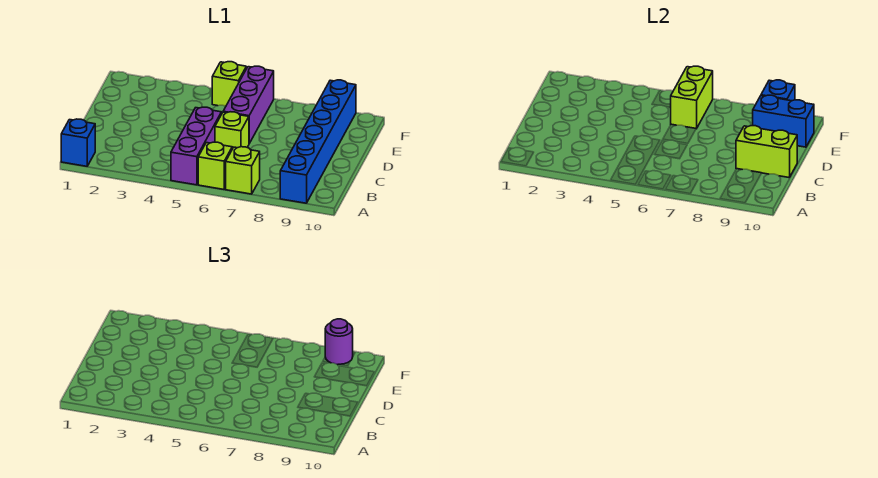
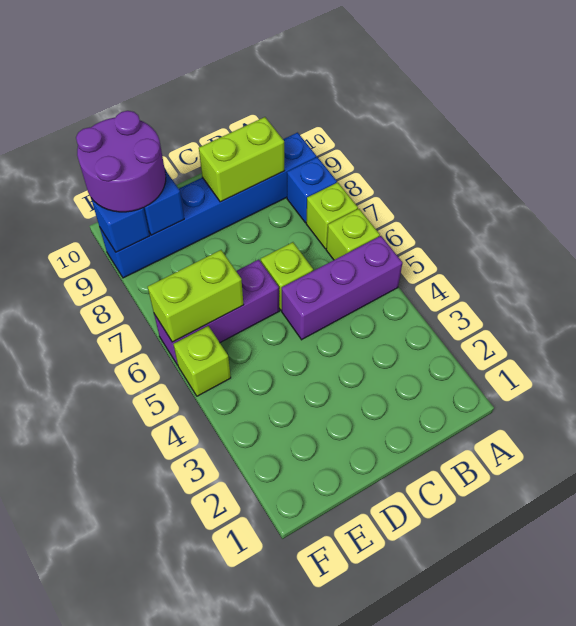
blue brick A1 level 1 -> blue brick A8 level 1
lime brick C9:C10 level 2 -> lime brick B9:C9 level 2
purple round brick F9 level 3 -> purple round brick E9:F10 level 3

